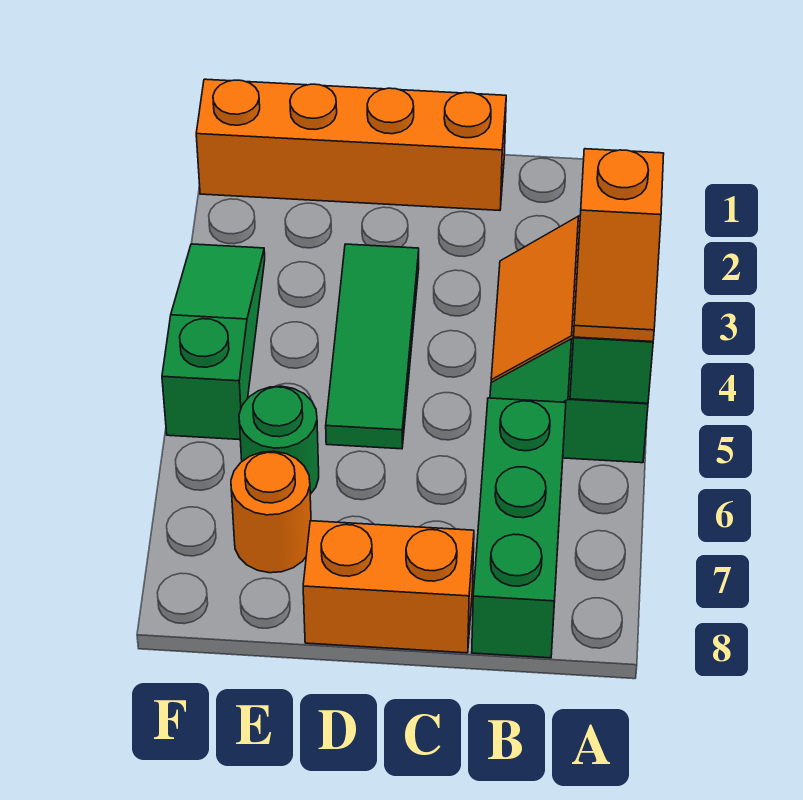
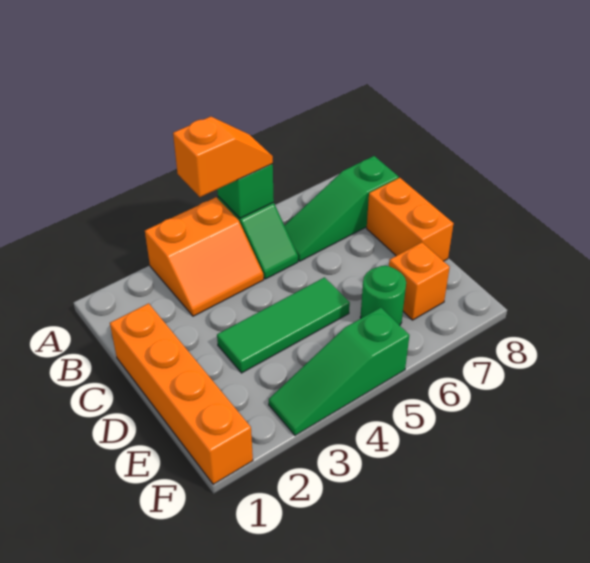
green brick B6:B8 level 1 -> green slope B6:B8 level 1 top 8
orange round brick E7 level 1 -> orange brick E7 level 1

